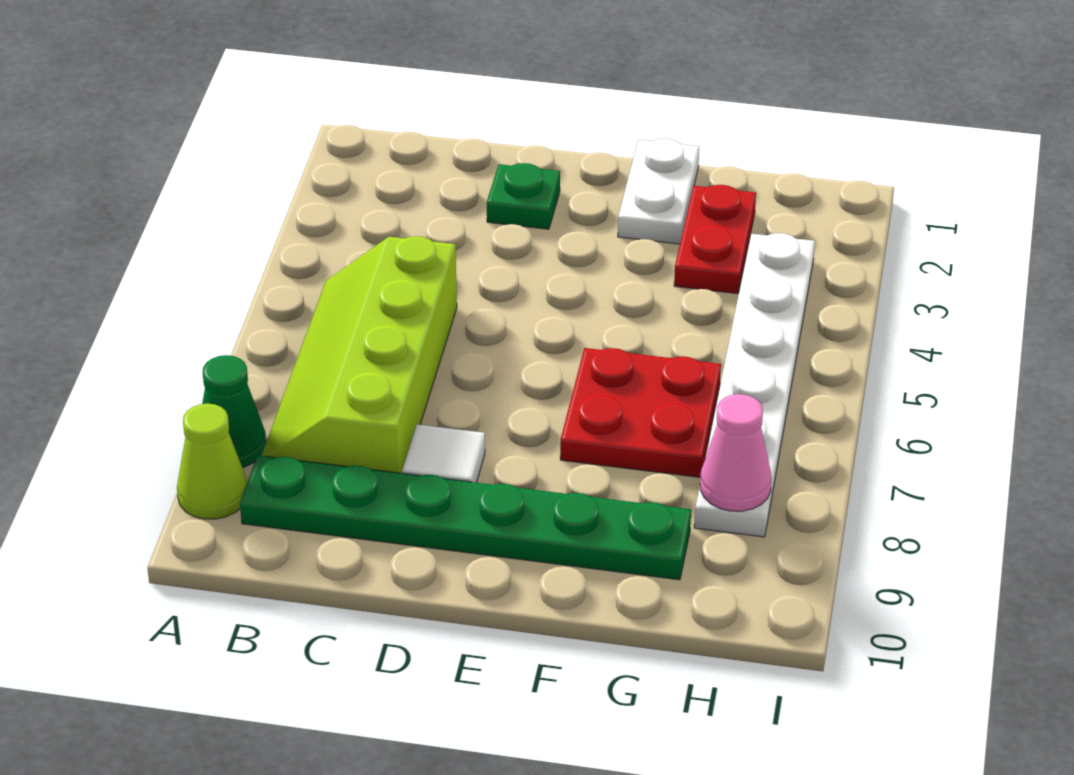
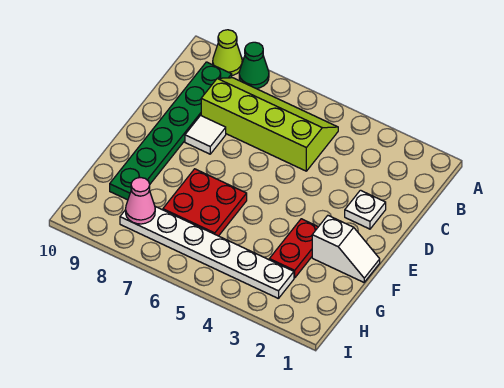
green plate D2 level 1 -> white plate D2 level 1
white plate F1:F2 level 1 -> white slope F1:F2 level 1 top 2
red plate G2:G3 level 1 -> red plate F3:G3 level 1

